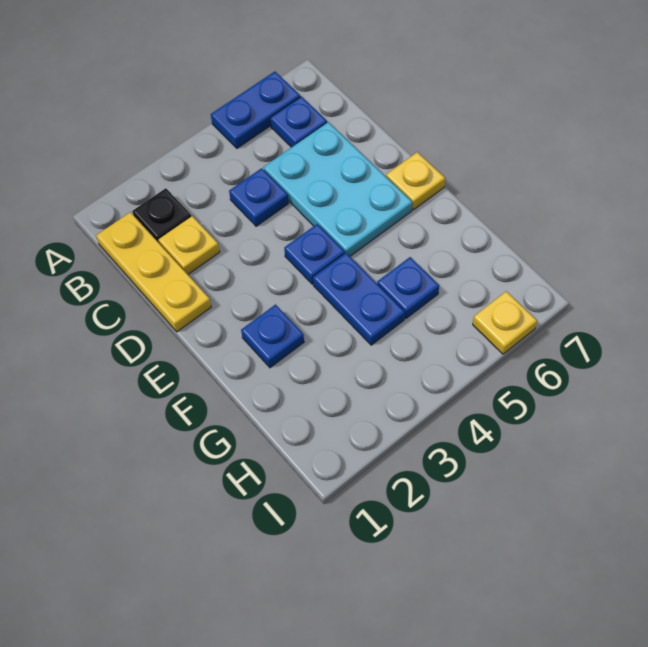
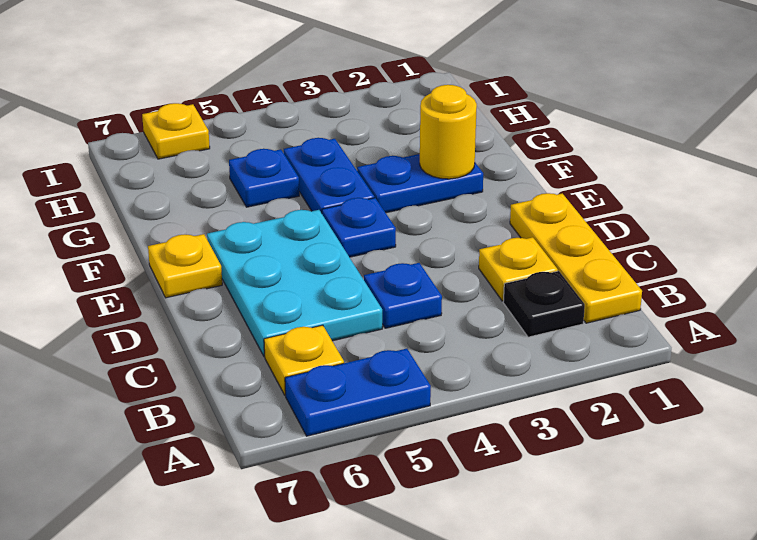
blue plate B6 level 1 -> yellow plate B6 level 1
blue plate F2 level 1 -> blue plate F2:F3 level 1
none -> yellow round brick F2 level 2

